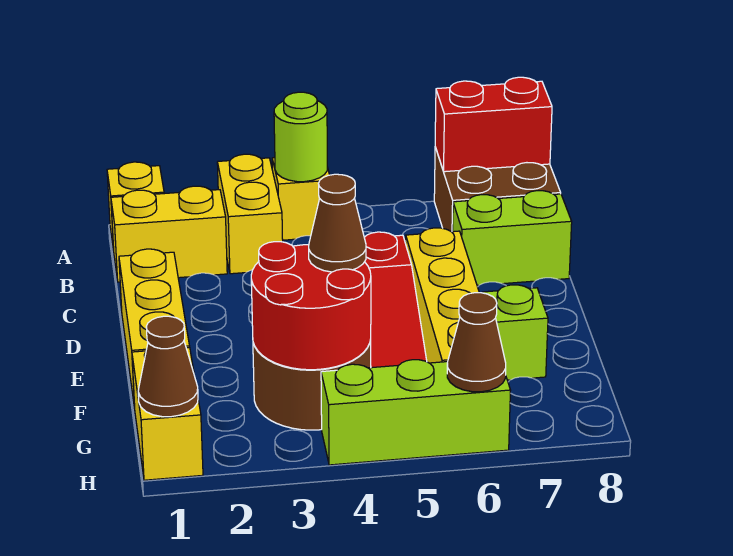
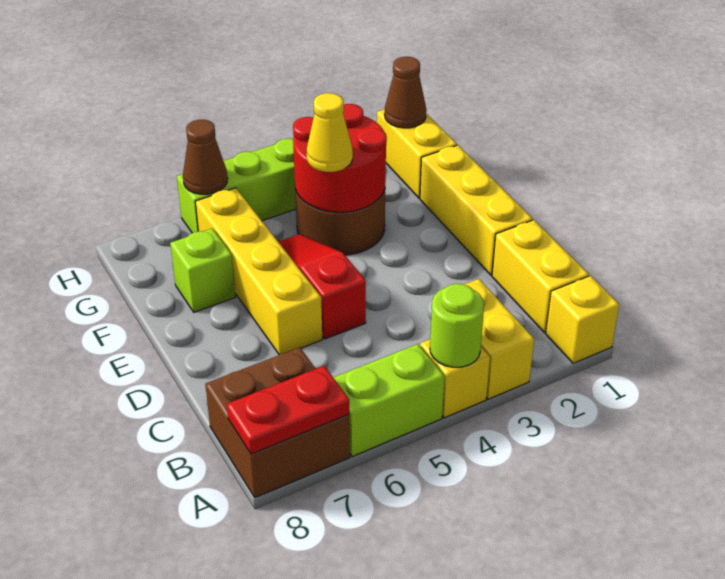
red brick A7:A8 level 2 -> red plate A7:A8 level 2
yellow brick B1:B2 level 1 -> yellow brick B1:C1 level 1
lime brick C7:C8 level 1 -> lime brick A5:A6 level 1
brown cone F4 level 3 -> yellow cone F4 level 3

